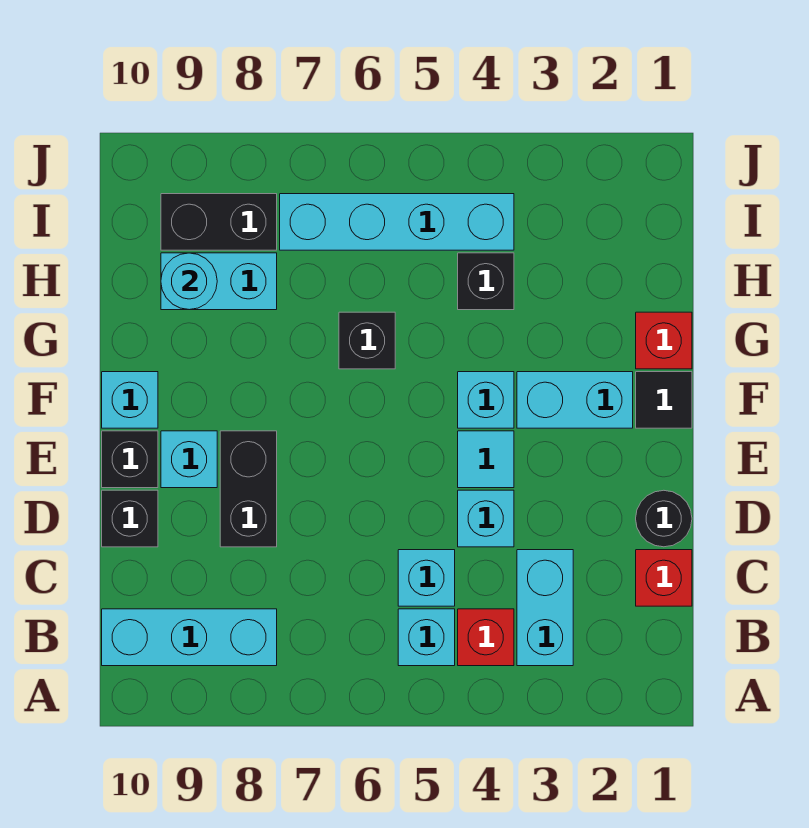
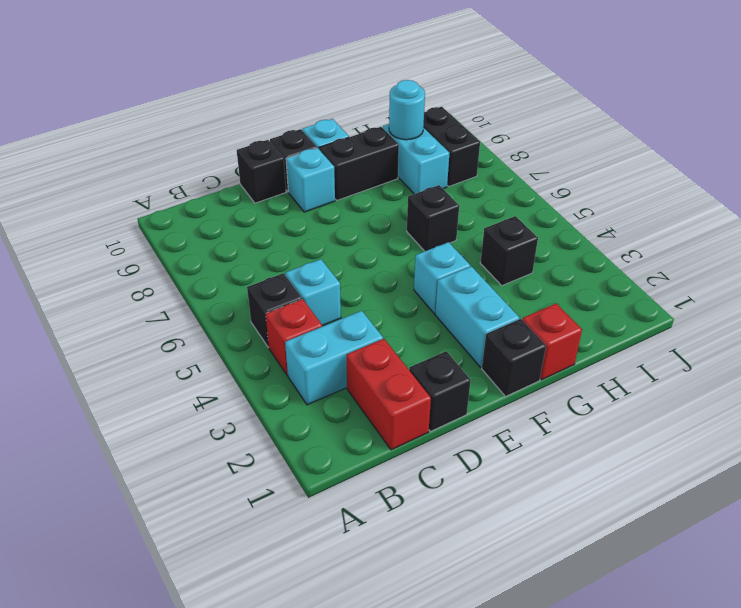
cyan brick B5 level 1 -> black brick B5 level 1
cyan brick B8:B10 level 1 -> none
red brick C1 level 1 -> red brick C1:C2 level 1
black round brick D1 level 1 -> black brick D1 level 1
cyan brick D4 level 1 -> none
black brick D8:E8 level 1 -> black brick F9:G9 level 1
cyan tile E4 level 1 -> none
black tile F1 level 1 -> black brick F1 level 1
cyan brick I4:I7 level 1 -> none

